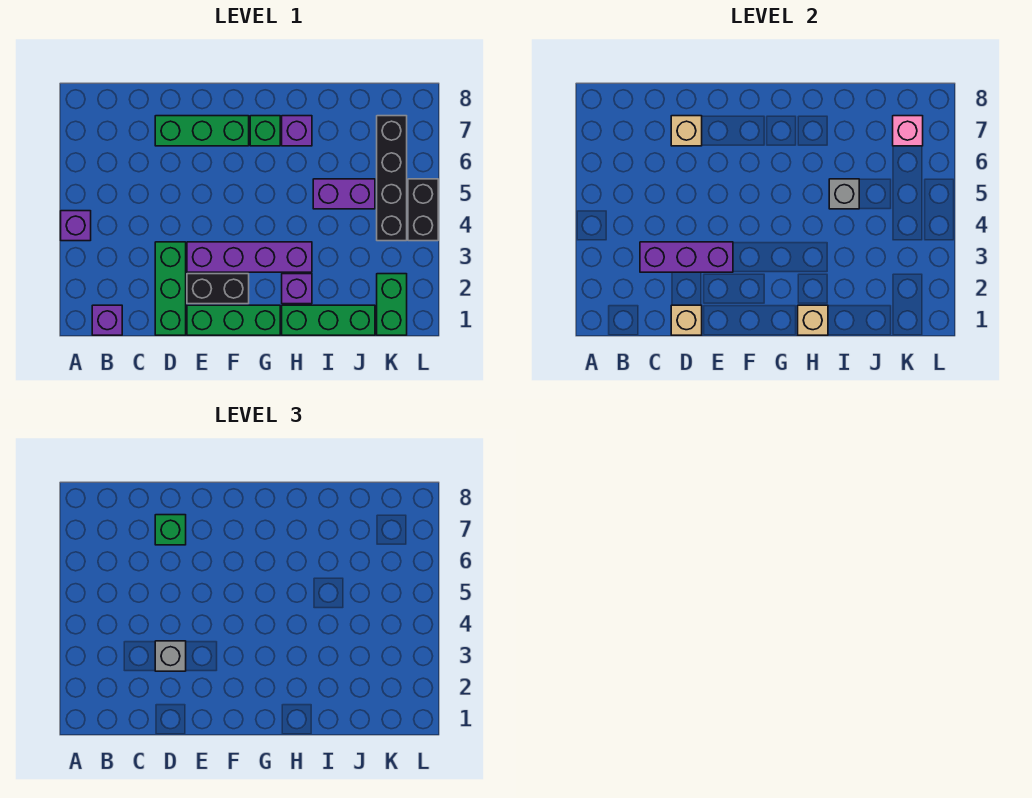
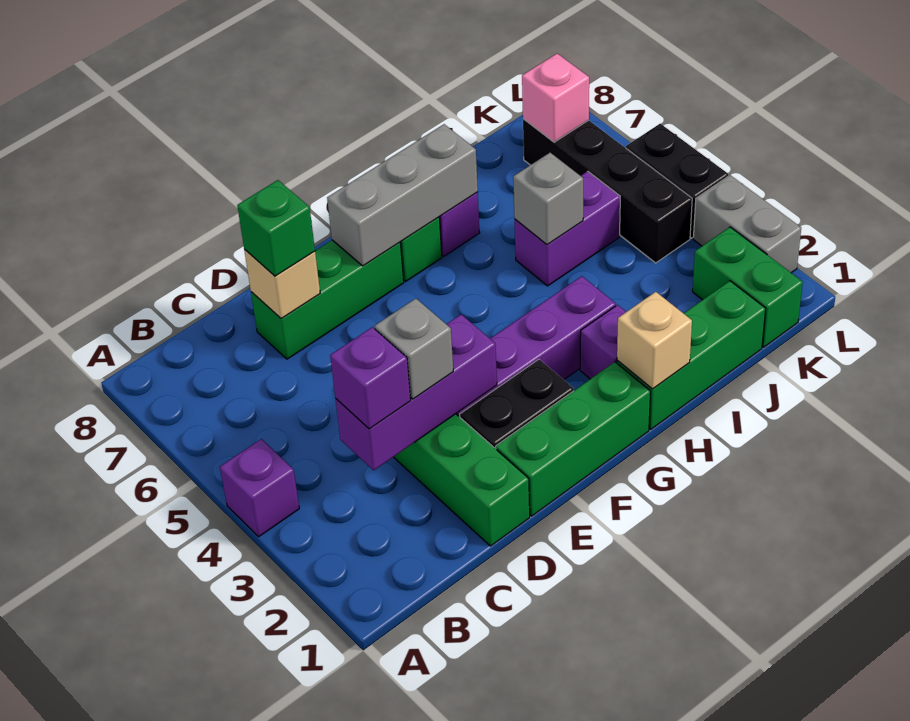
purple brick B1 level 1 -> purple brick C3 level 3
tan brick D1 level 2 -> none
none -> grey brick F7:H7 level 2
none -> grey brick L2:L3 level 1

